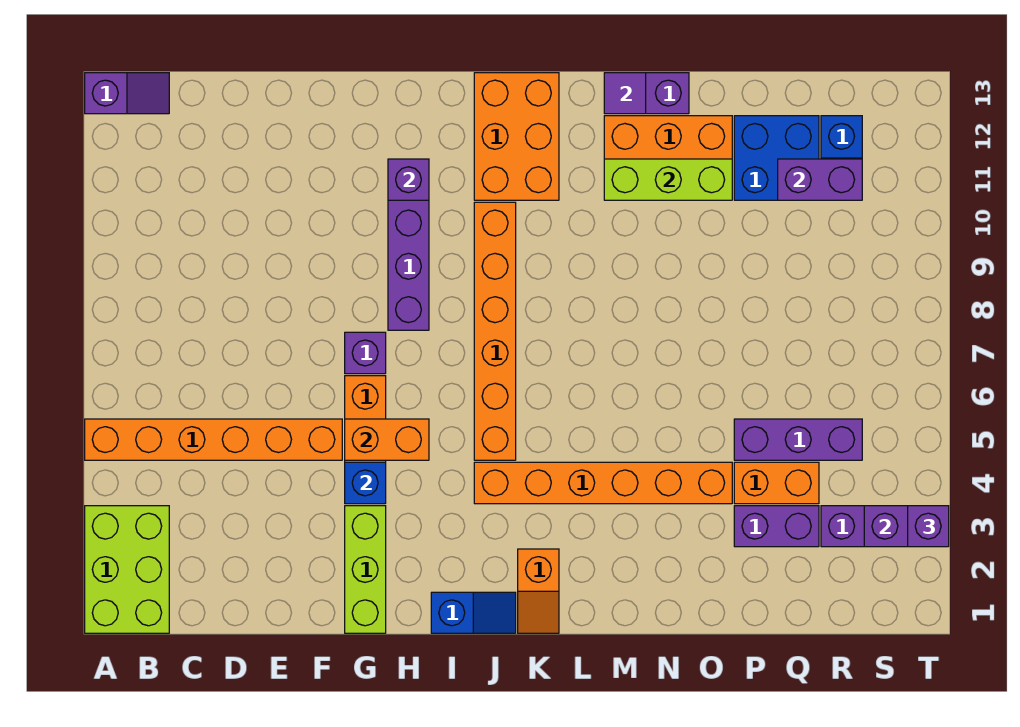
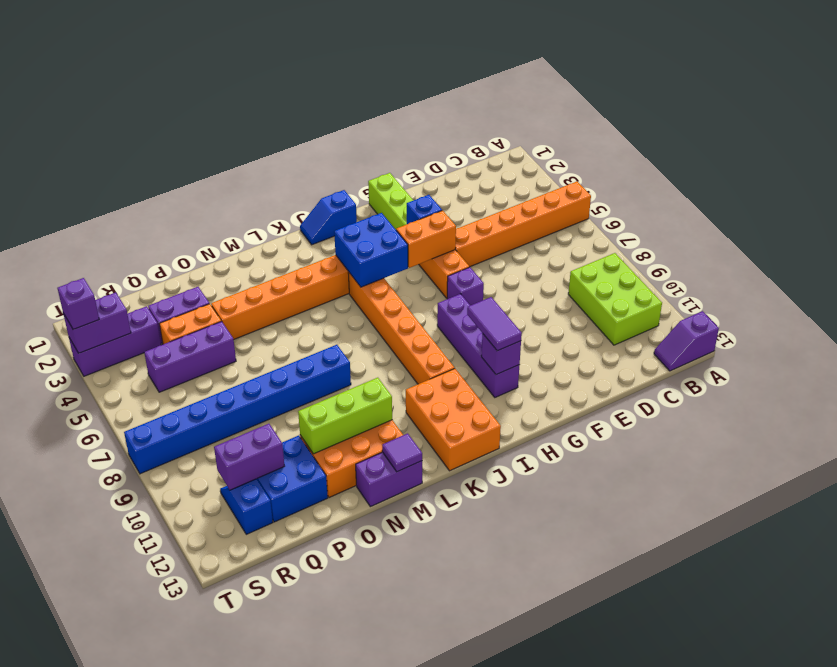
lime brick A1:B3 level 1 -> lime brick B9:C11 level 1
none -> purple tile H10:H11 level 3
none -> blue brick I4:J5 level 2
orange slope K1:K2 level 1 top 2 -> none
none -> blue brick M8:T8 level 1

